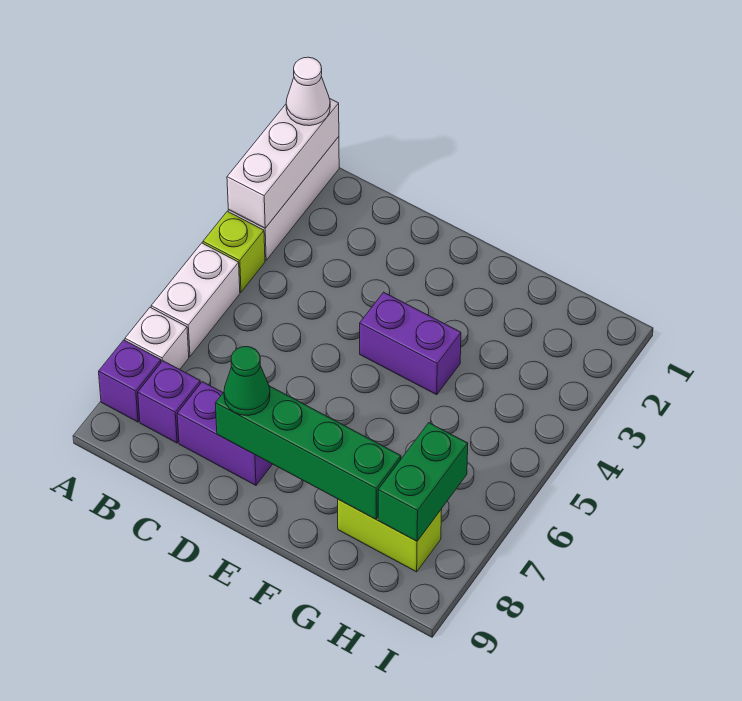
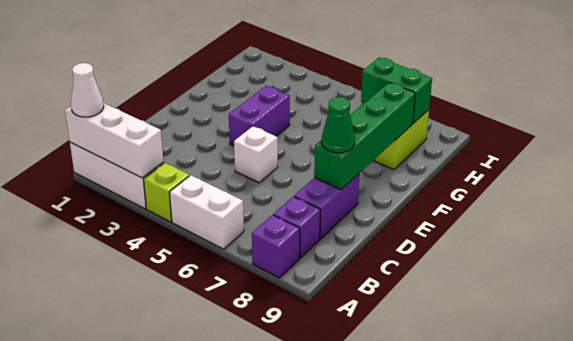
white brick A7 level 1 -> white brick D5 level 1

